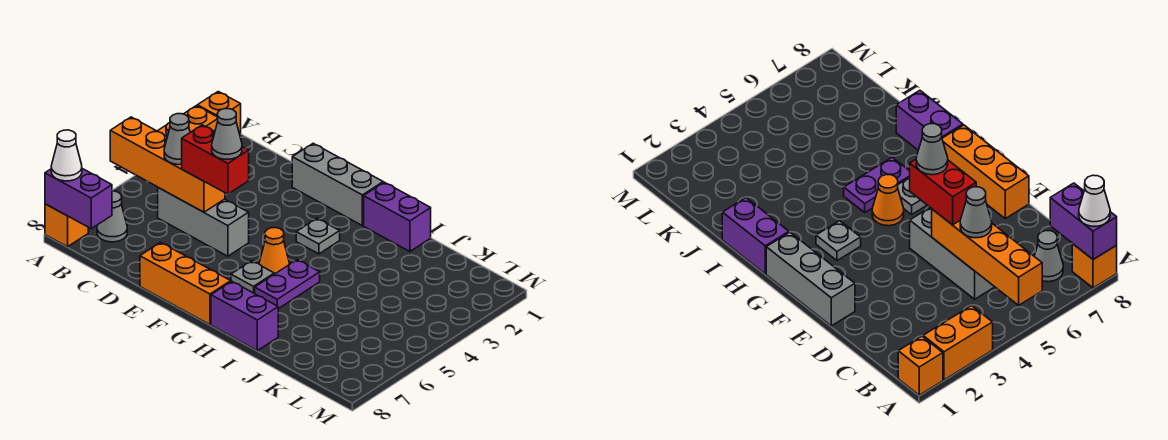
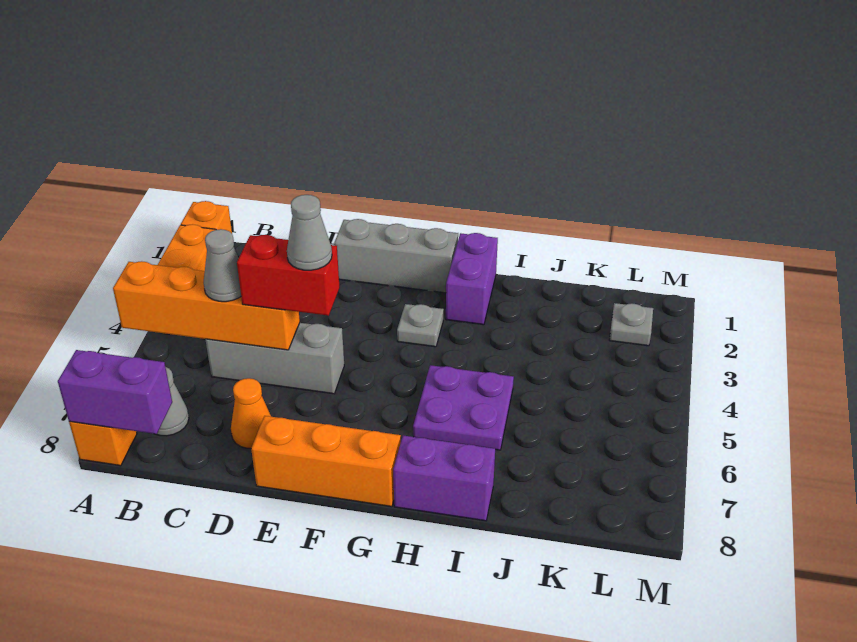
white cone A8 level 3 -> none
orange cone G5 level 1 -> orange cone D7 level 1
grey plate G6 level 1 -> grey plate L2 level 1
purple brick H1:I1 level 1 -> purple brick H1:H2 level 1
purple plate H5:H6 level 1 -> purple plate H5:I6 level 1

